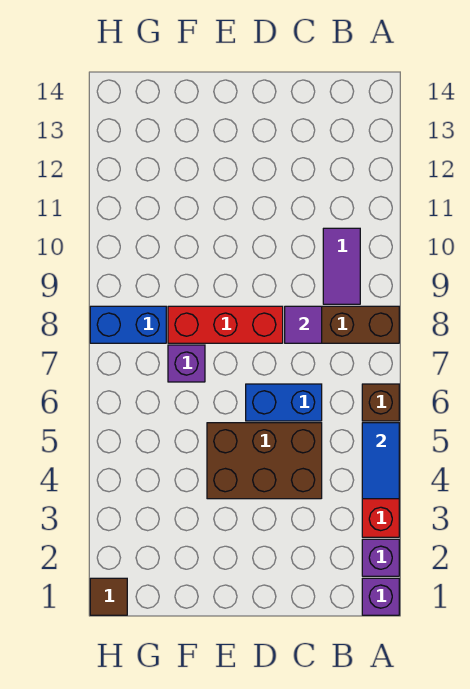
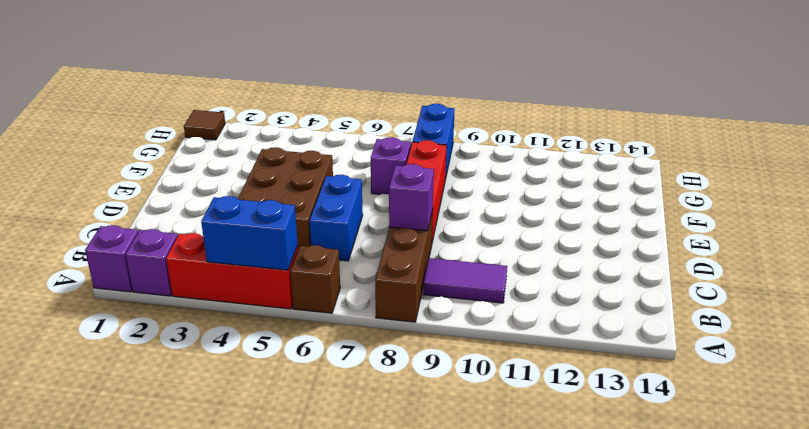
blue tile A4:A5 level 2 -> blue brick A4:A5 level 2
purple tile C8 level 2 -> purple brick C8 level 2

